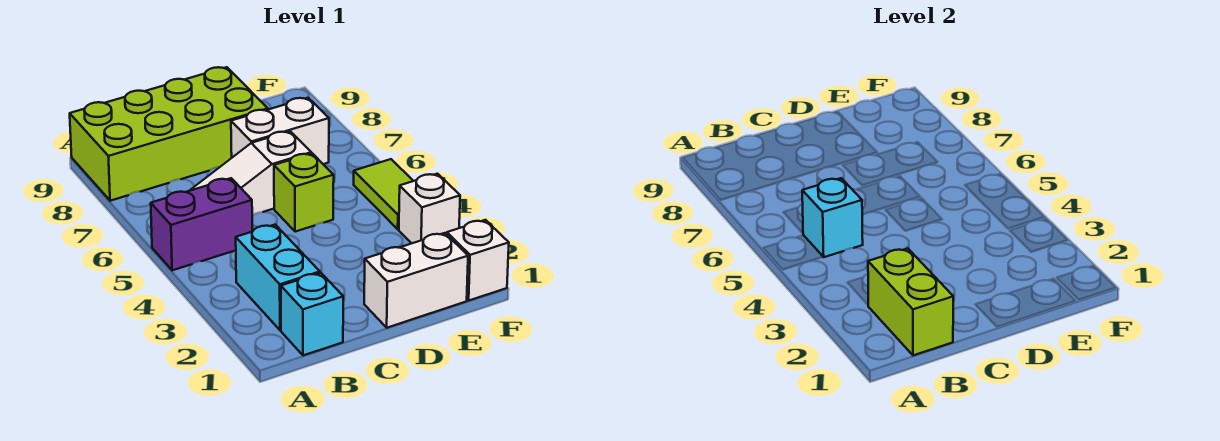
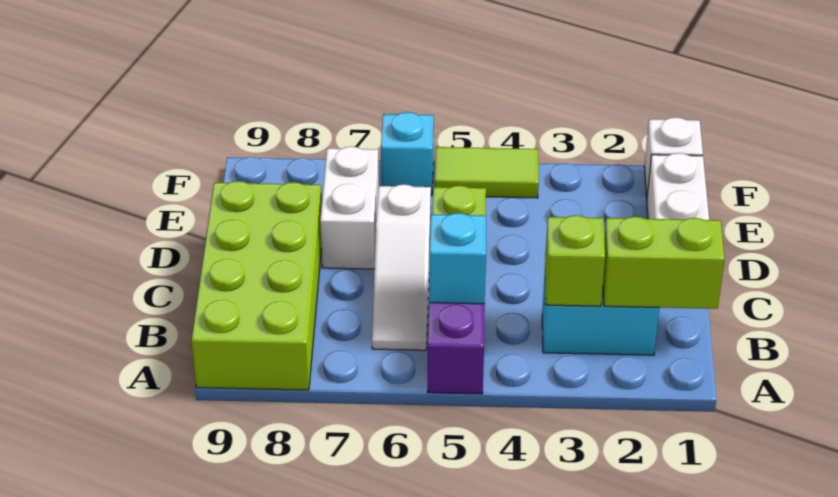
cyan brick B1 level 1 -> cyan brick F6 level 1
none -> lime brick B3 level 2
white brick F3 level 1 -> none

